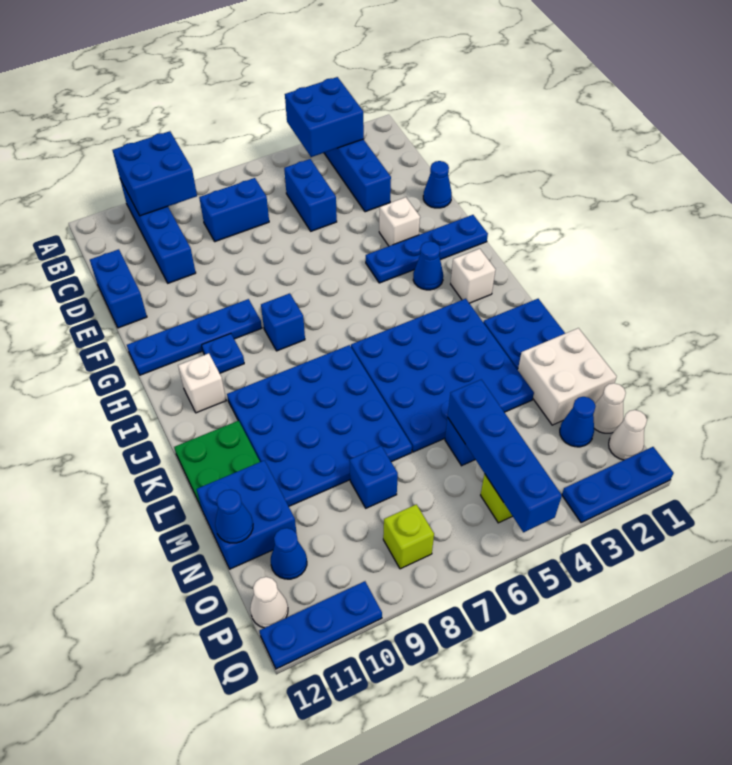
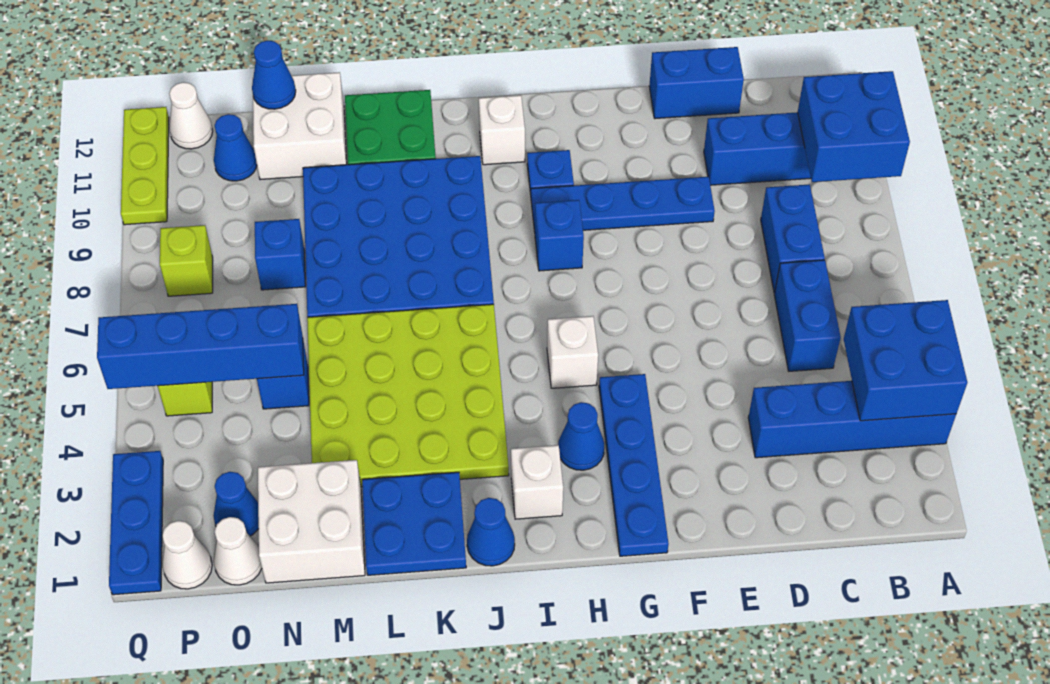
blue brick C5:D5 level 1 -> blue brick C5:C6 level 1
blue cone E1 level 1 -> blue cone J1 level 1
white brick F3 level 1 -> white brick H5 level 1
blue plate G9:G12 level 1 -> blue plate E9:H9 level 1
blue plate J3:M6 level 1 -> lime plate J3:M6 level 1
blue brick M11:N12 level 1 -> white brick M11:N12 level 1
blue plate Q10:Q12 level 1 -> lime plate Q10:Q12 level 1

